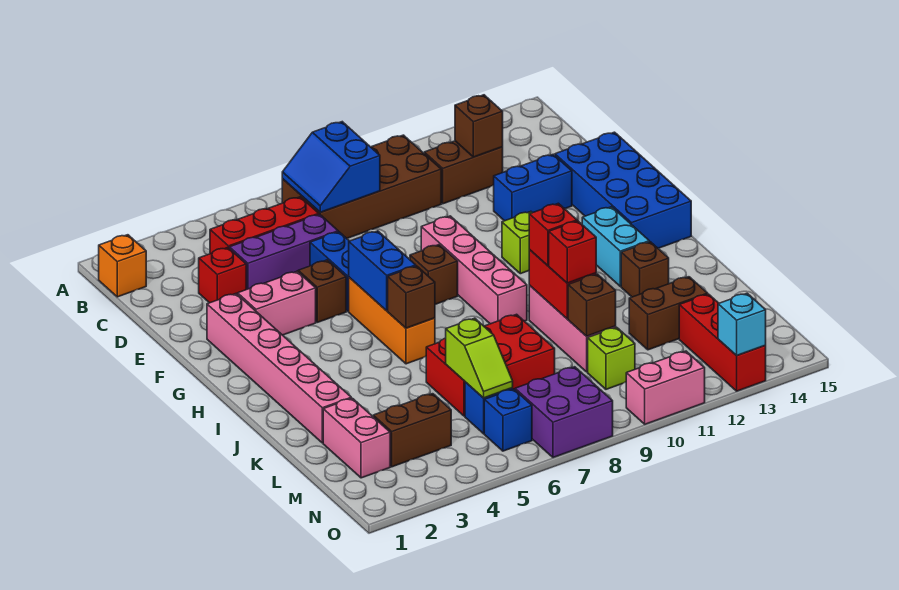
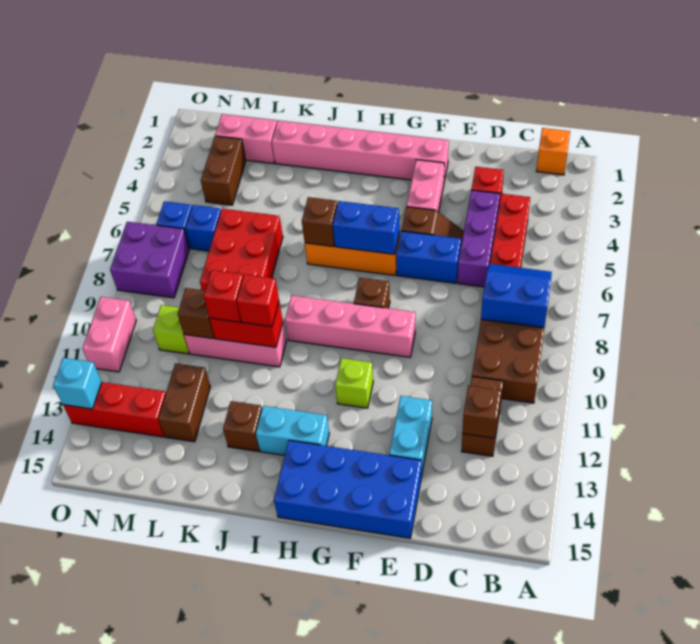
blue brick E12:E13 level 1 -> cyan brick E12:E13 level 1
lime slope L6:M6 level 2 top L -> none

